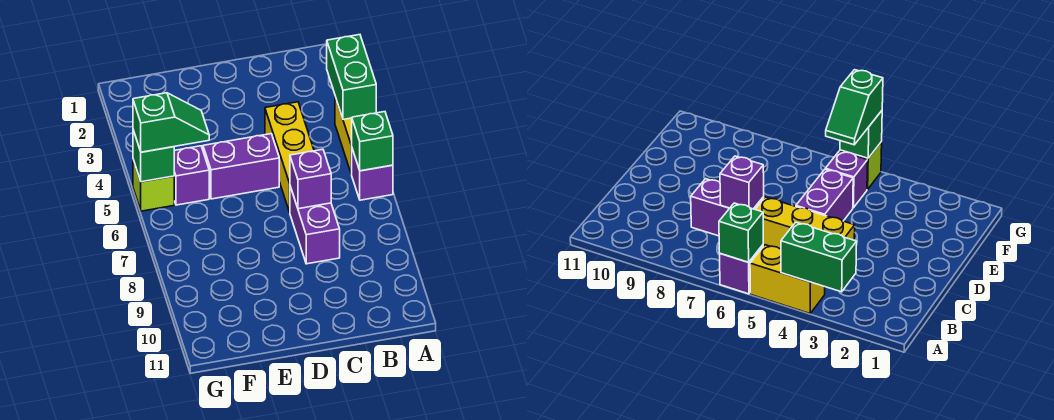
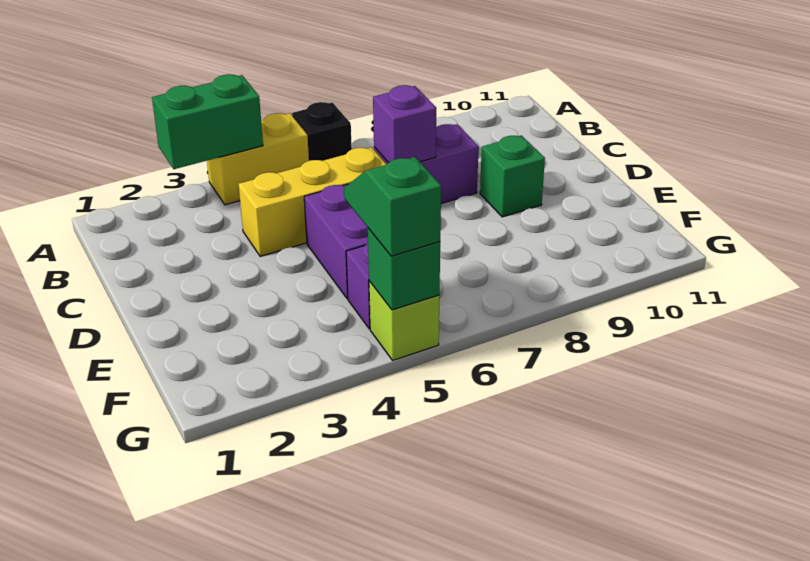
purple brick A6 level 1 -> black brick A6 level 1
green brick A6 level 2 -> green brick D9 level 1

